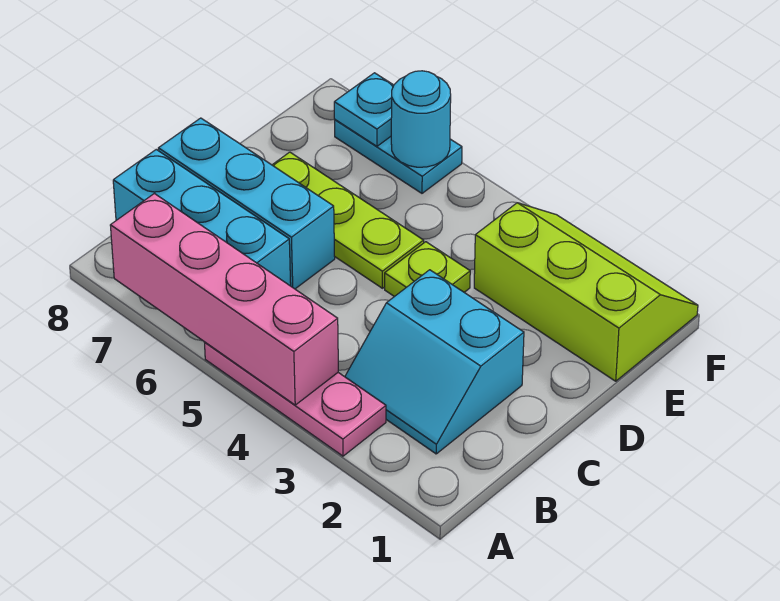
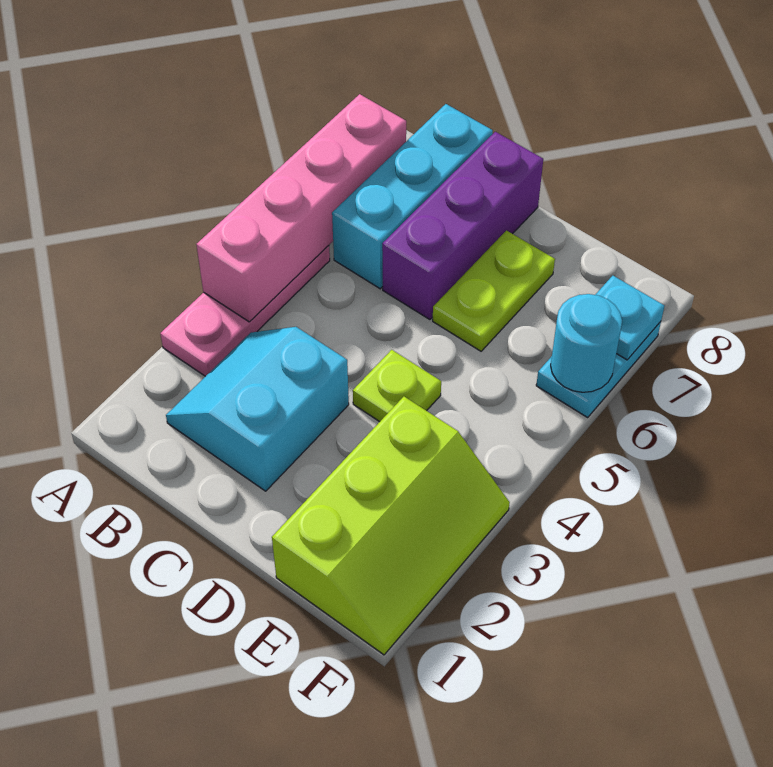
cyan brick C6:C8 level 1 -> purple brick C6:C8 level 1
lime plate D5:D7 level 1 -> lime plate D6:D7 level 1

